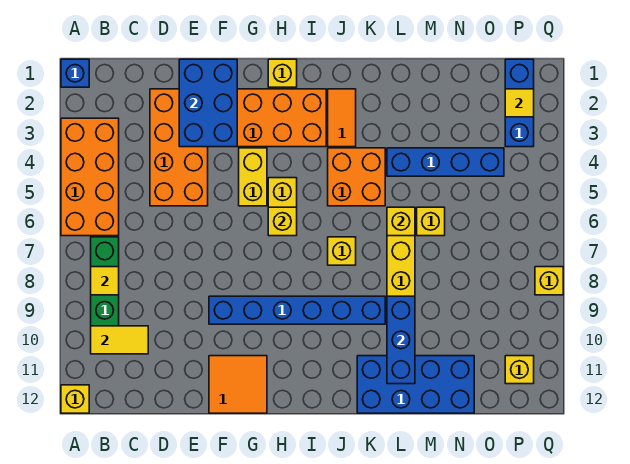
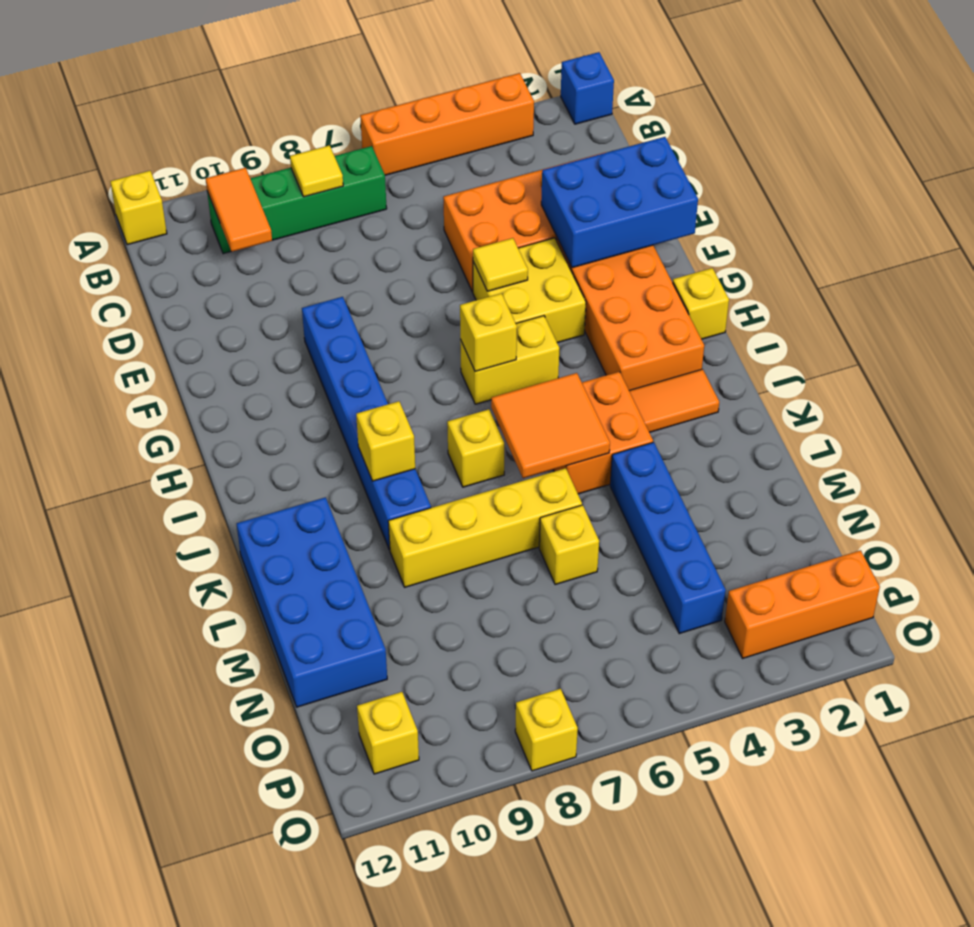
orange brick A3:B6 level 1 -> orange brick A3:A6 level 1
yellow tile B10:C10 level 2 -> orange tile B10:C10 level 2
orange tile F11:G12 level 1 -> orange tile J5:K6 level 2
yellow brick G4:G5 level 1 -> yellow brick F4:G5 level 1
yellow brick L6 level 2 -> yellow brick J9 level 2
blue brick L9:L11 level 2 -> none
blue brick P1:P3 level 1 -> orange brick P1:P3 level 1
yellow tile P2 level 2 -> yellow tile F5 level 2

